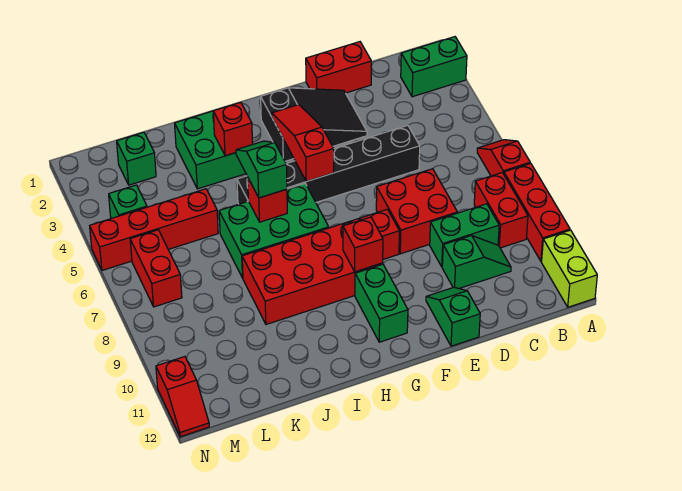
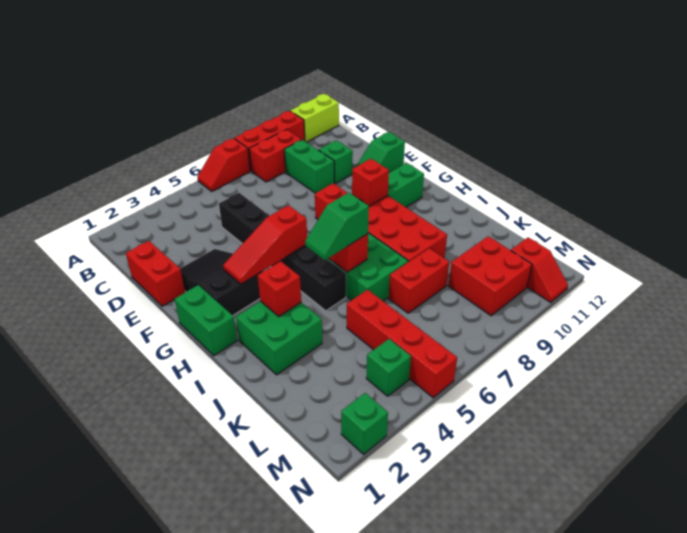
green brick A2:B2 level 1 -> green brick G1:H1 level 1
red brick D7:E8 level 1 -> red brick L9:M10 level 1
green brick L2 level 1 -> green brick N2 level 1
red brick M6:M7 level 1 -> red brick K7:K8 level 1
red slope N11:N12 level 1 top 11 -> red slope M11:N11 level 1 top M

